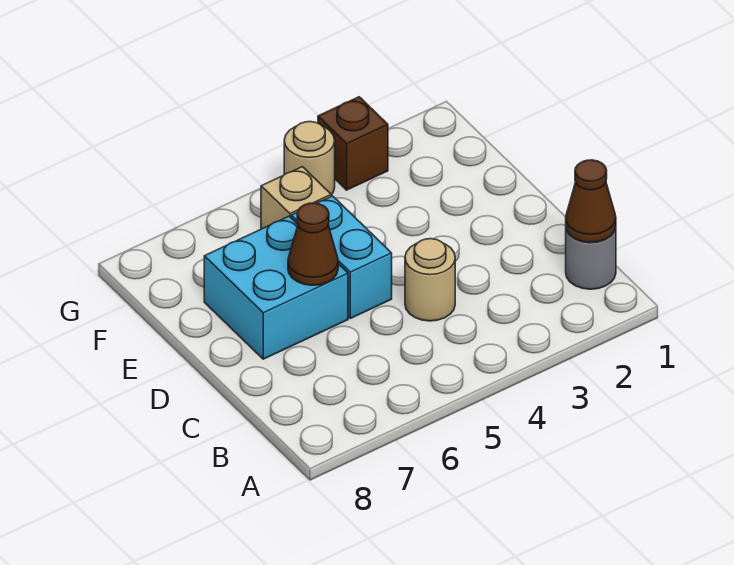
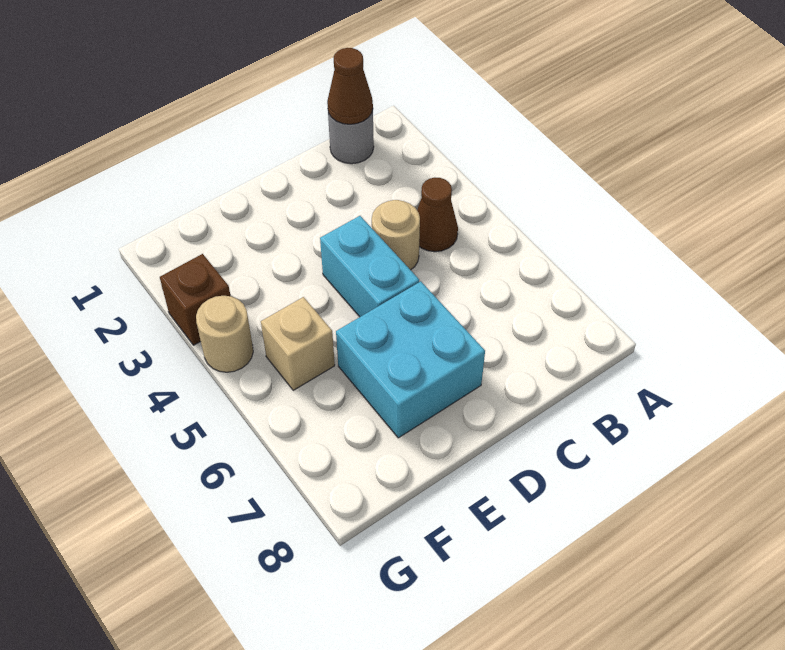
cyan brick D5:E5 level 1 -> cyan brick D4:D5 level 1
brown cone D6 level 2 -> brown cone B4 level 1

